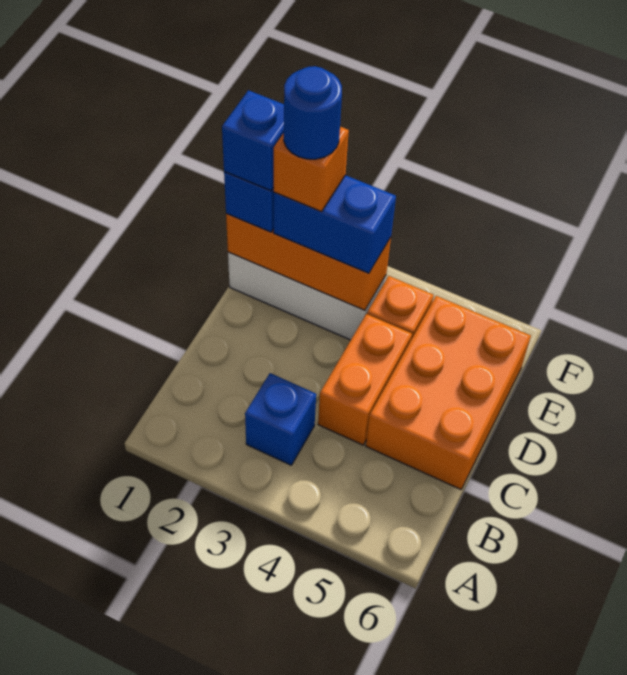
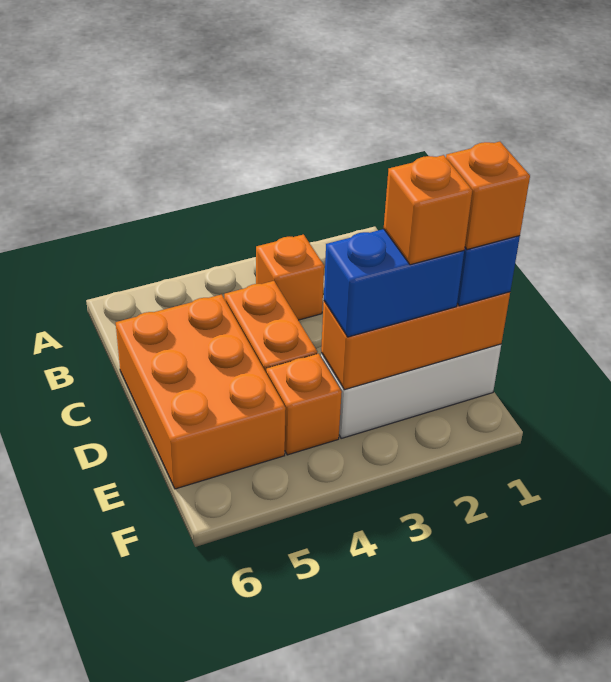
blue brick B3 level 1 -> orange brick B3 level 1
blue brick E1 level 4 -> orange brick E1 level 4
blue round brick E2 level 5 -> none

